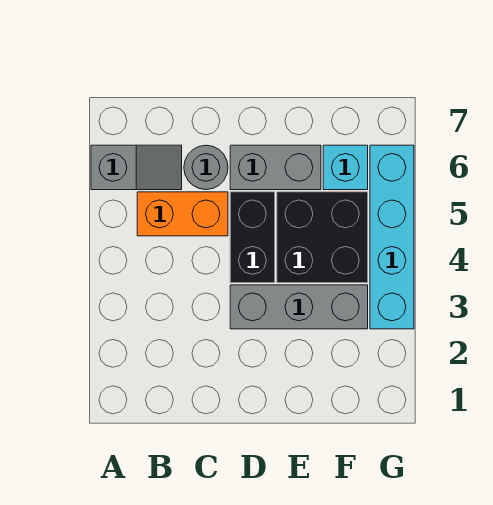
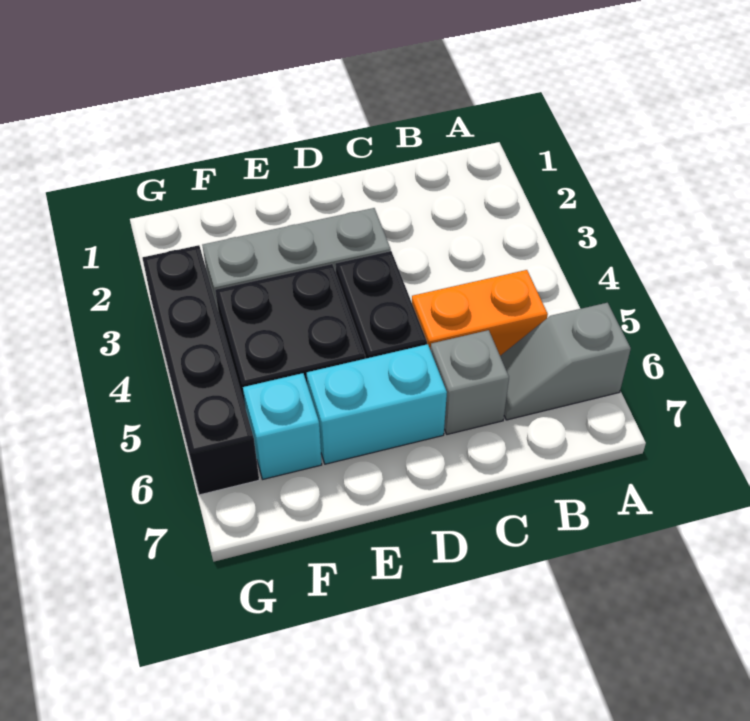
grey round brick C6 level 1 -> grey brick C6 level 1
grey brick D6:E6 level 1 -> cyan brick D6:E6 level 1
cyan brick G3:G6 level 1 -> black brick G3:G6 level 1

